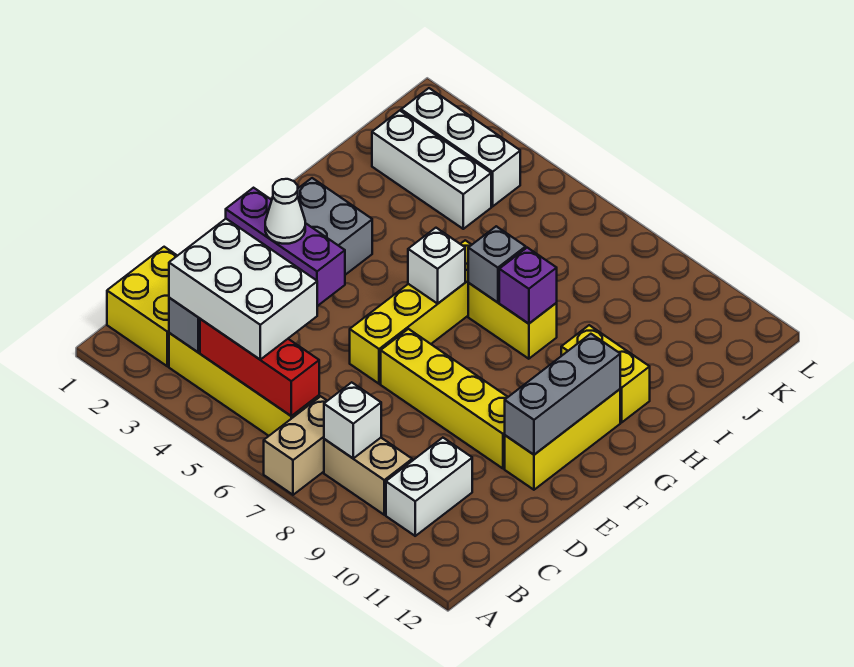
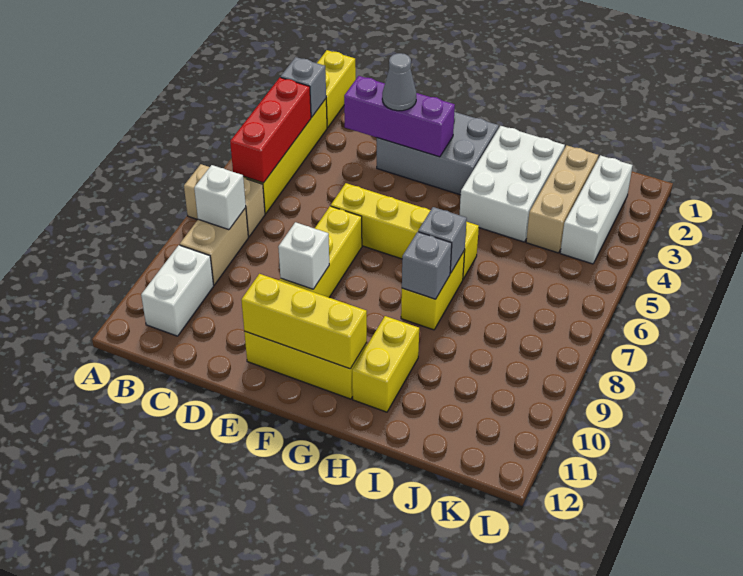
yellow brick B1:C2 level 1 -> yellow brick B1:B2 level 1
white brick B3:C5 level 3 -> white brick H2:I4 level 1
white brick B10:C10 level 1 -> white brick B10:B11 level 1
purple brick E2:E4 level 2 -> purple brick D3:F3 level 2
white cone E3 level 3 -> grey cone E3 level 3
grey brick E11:G11 level 2 -> yellow brick E11:G11 level 2
white brick G6 level 2 -> white brick E9 level 2
purple brick H8 level 2 -> grey brick H8 level 2
white brick J2:J4 level 1 -> tan brick J2:J4 level 1

